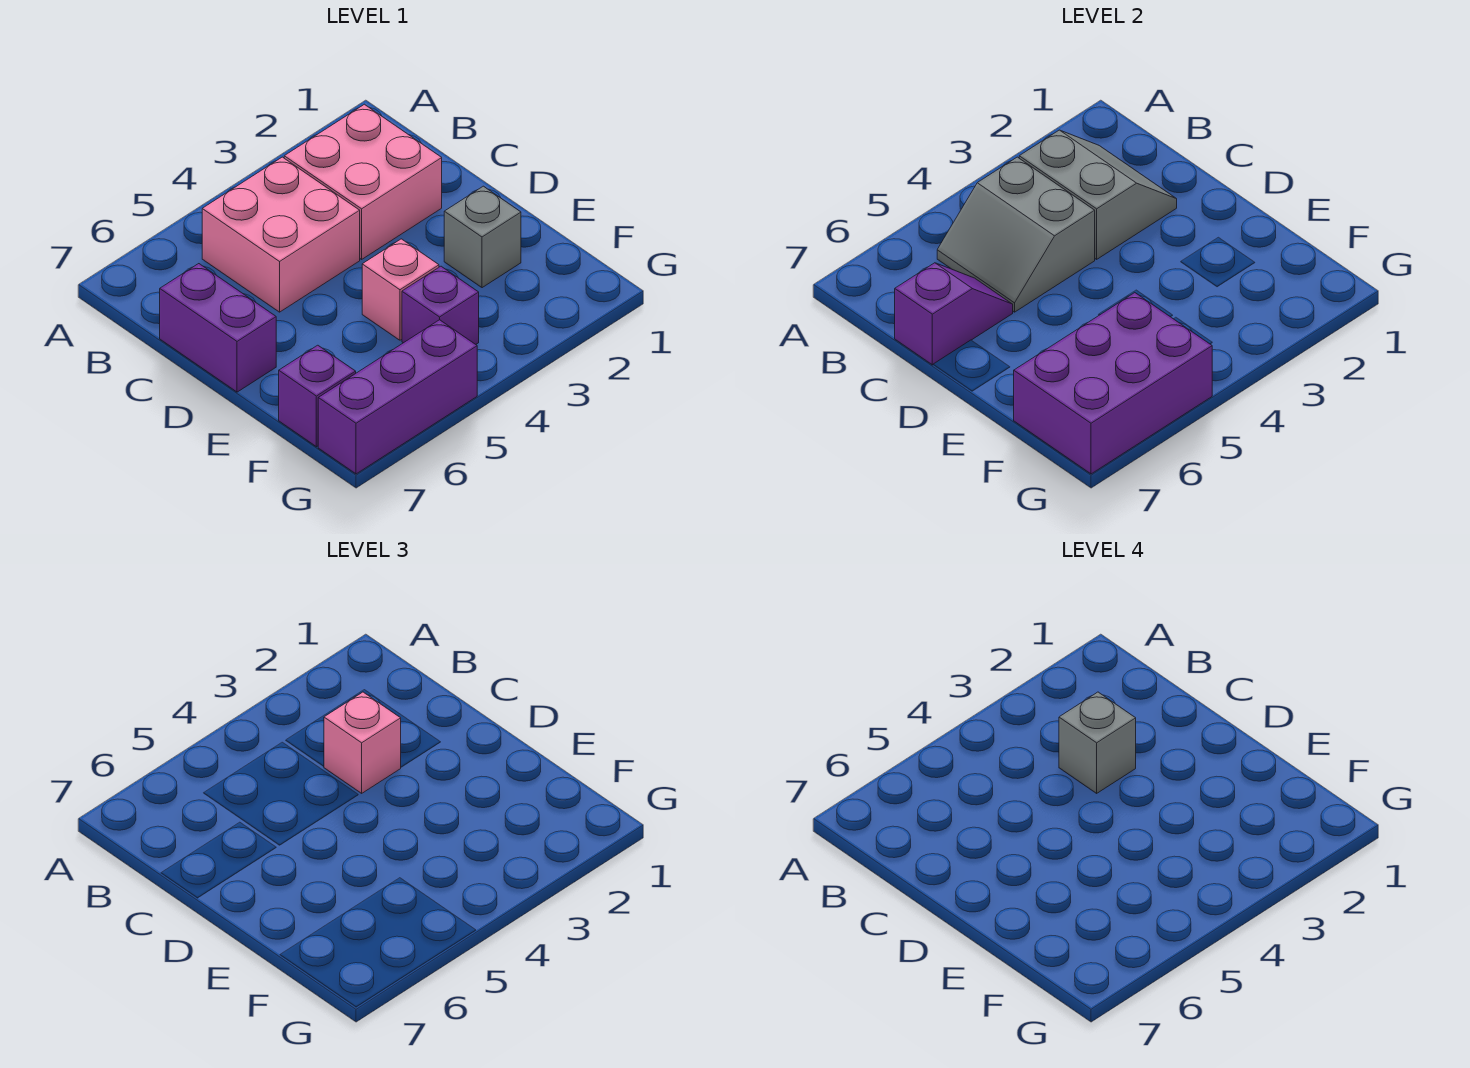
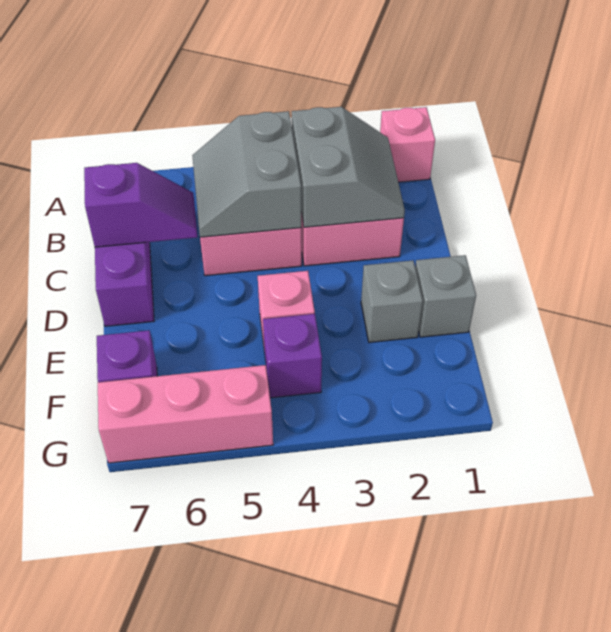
pink brick C3 level 3 -> pink brick A1 level 1
grey brick C3 level 4 -> grey brick E1 level 1
purple brick F5:G7 level 2 -> none
purple brick G5:G7 level 1 -> pink brick G5:G7 level 1

